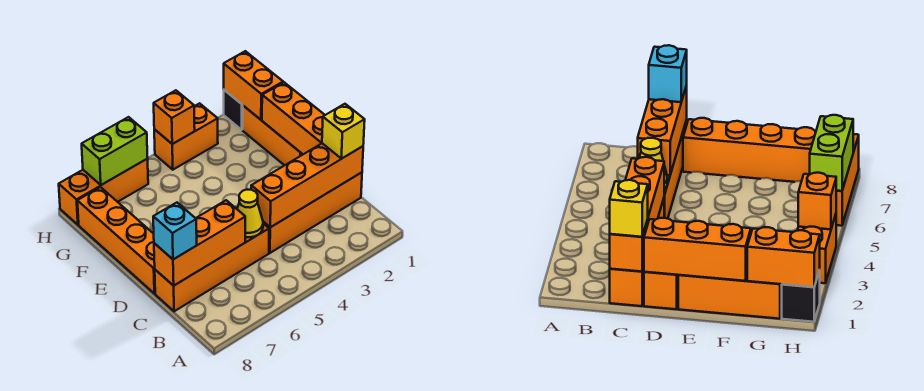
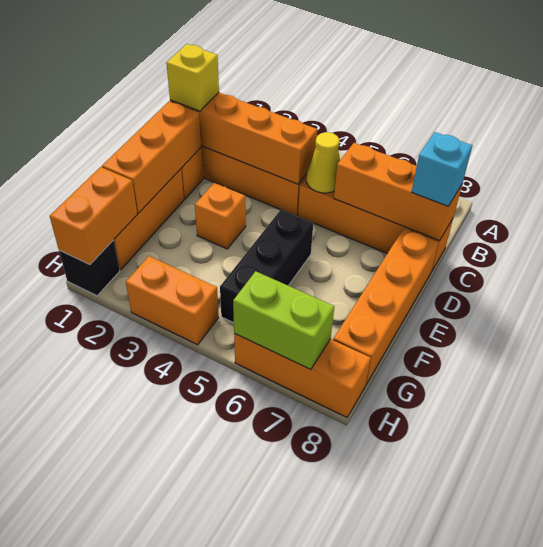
none -> black brick E5:G5 level 1
orange brick H4 level 2 -> orange brick E3 level 1

